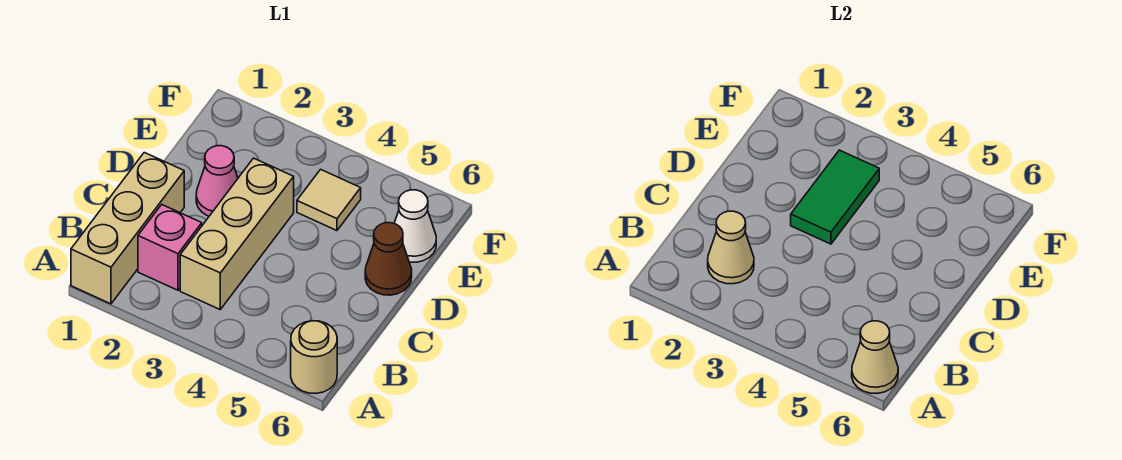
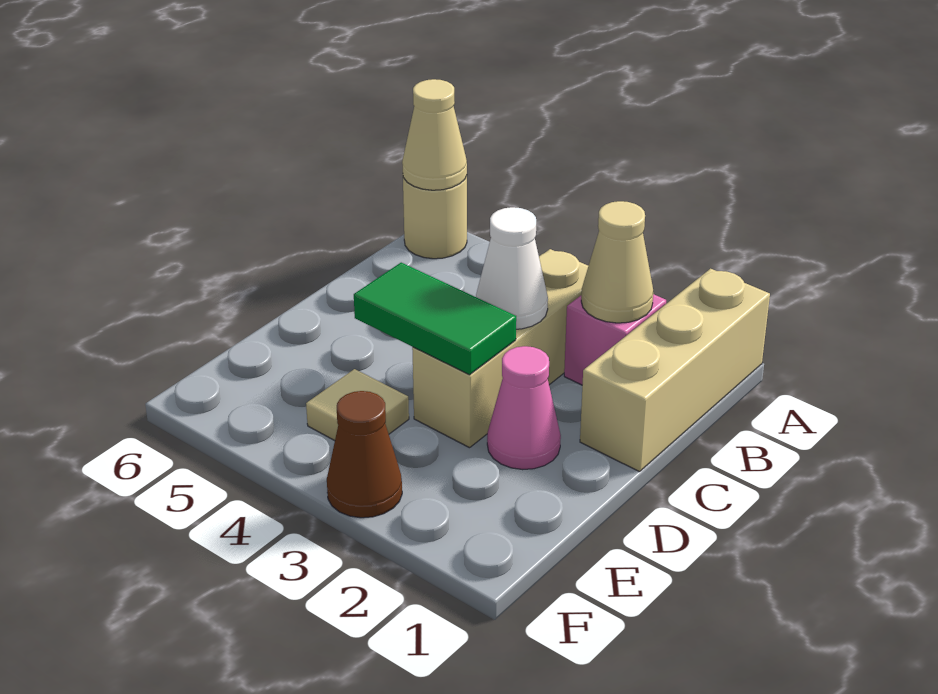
green tile D3:E3 level 2 -> green tile D3:D4 level 2
brown cone D6 level 1 -> brown cone F3 level 1
white cone E6 level 1 -> white cone C3 level 2

